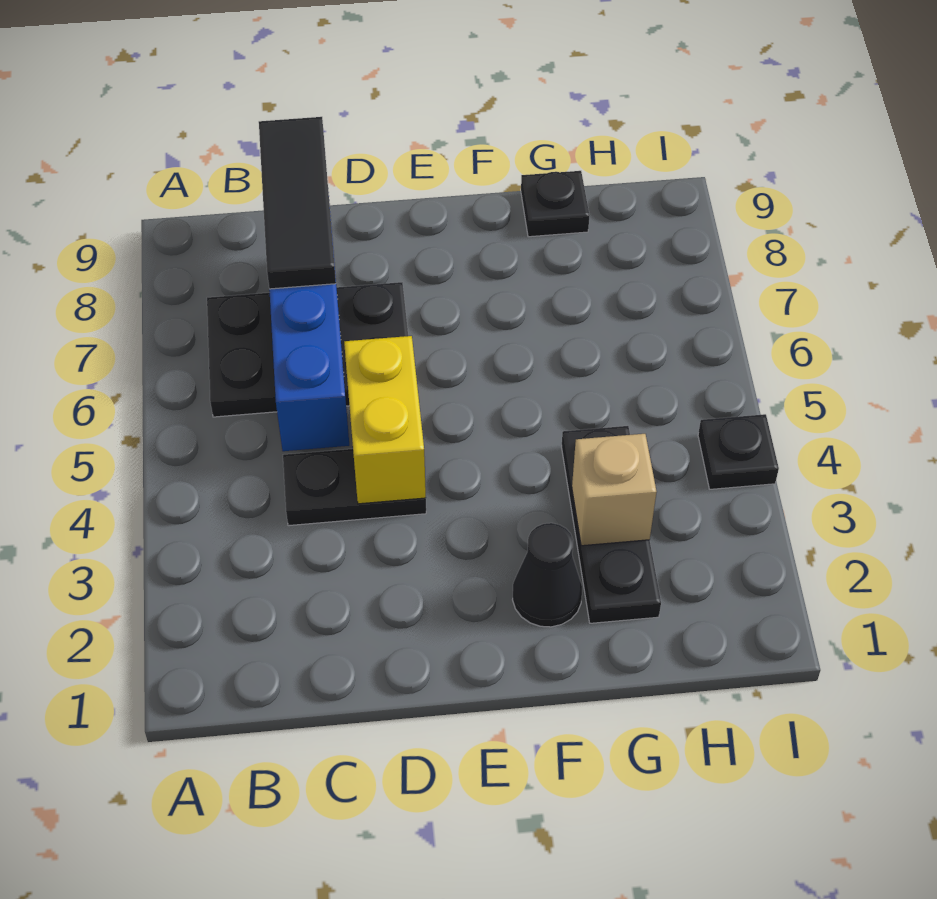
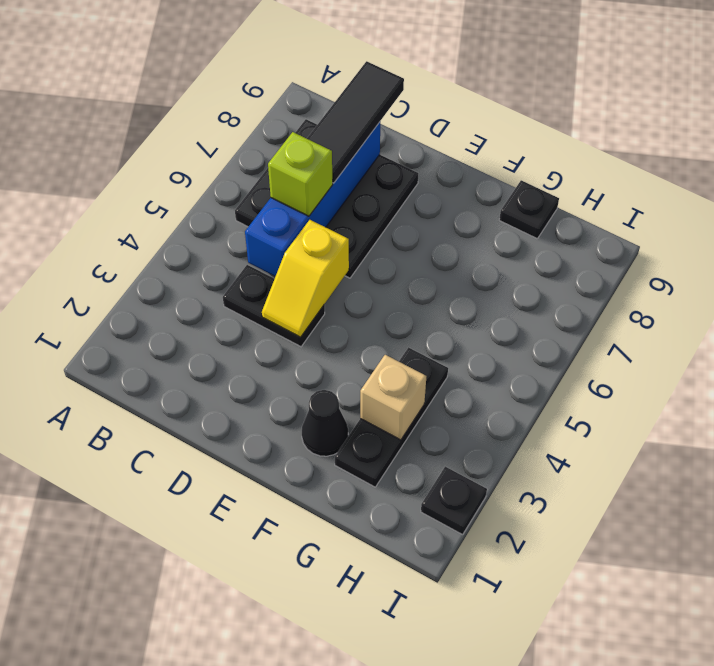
black plate B6:D7 level 1 -> black plate B6:D8 level 1
none -> lime brick C6 level 3
yellow brick D4:D5 level 2 -> yellow slope D4:D5 level 2 top 5
black plate I4 level 1 -> black plate I2 level 1

